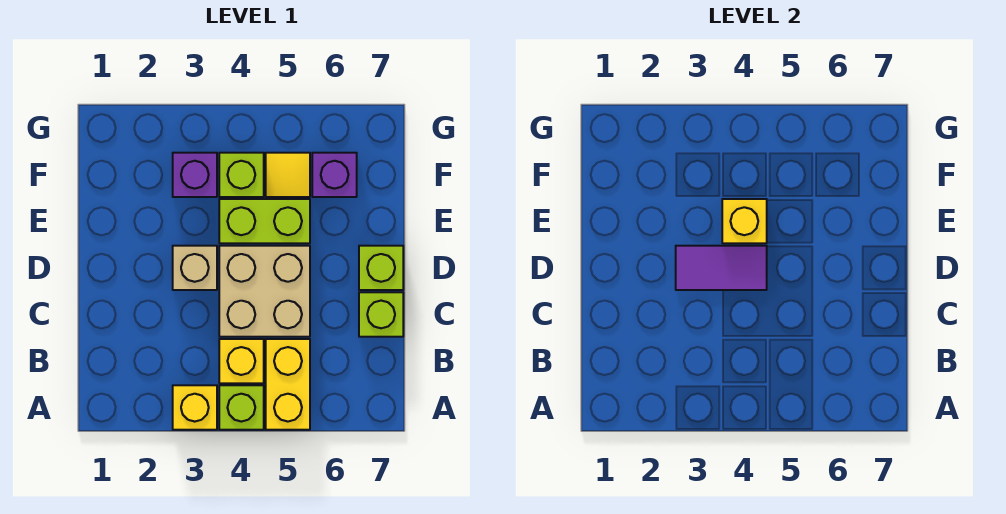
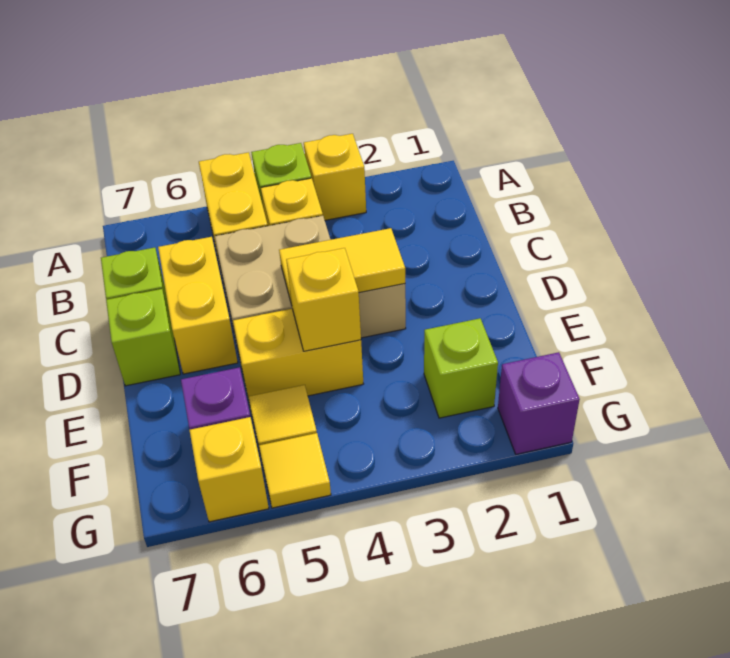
none -> yellow brick C6:D6 level 1
purple tile D3:D4 level 2 -> yellow tile D3:D4 level 2
lime brick E4:E5 level 1 -> yellow brick E4:E5 level 1
purple brick F3 level 1 -> purple brick G1 level 1
lime brick F4 level 1 -> lime brick F2 level 1
none -> yellow tile G5 level 1
none -> yellow brick G6 level 1

